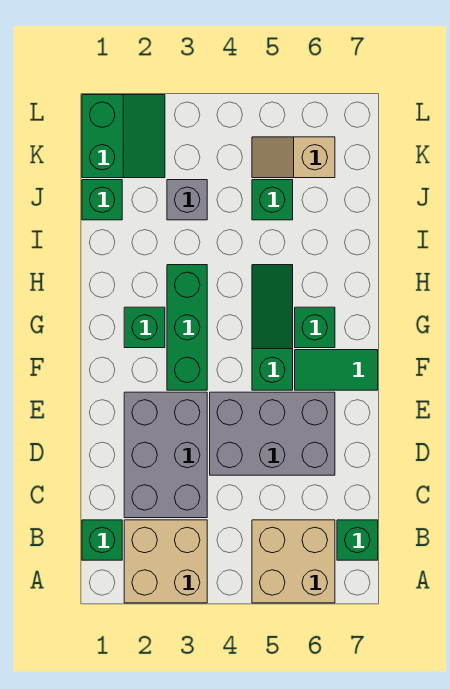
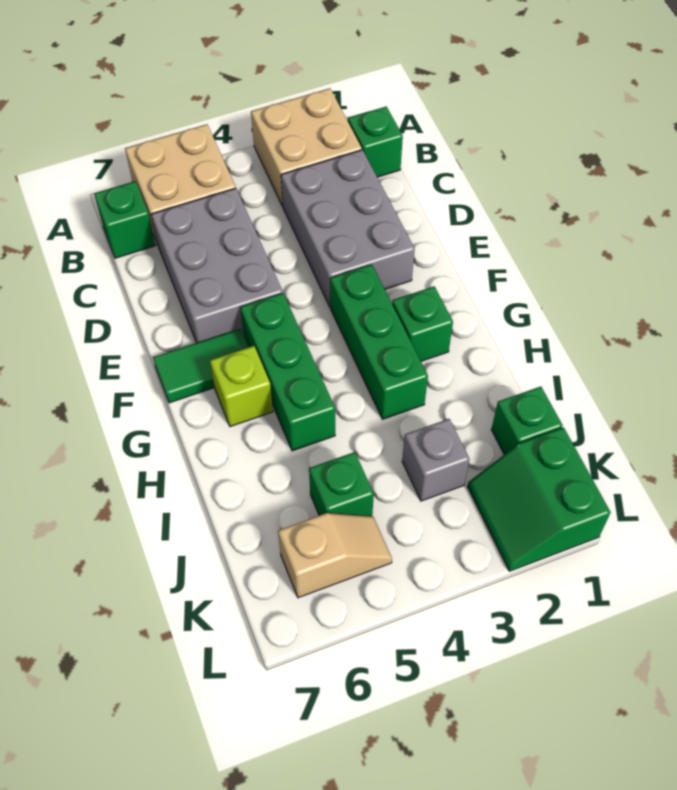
grey brick D4:E6 level 1 -> grey brick C5:E6 level 1
green slope F5:H5 level 1 top F -> green brick F5:H5 level 1
green brick G6 level 1 -> lime brick G6 level 1

